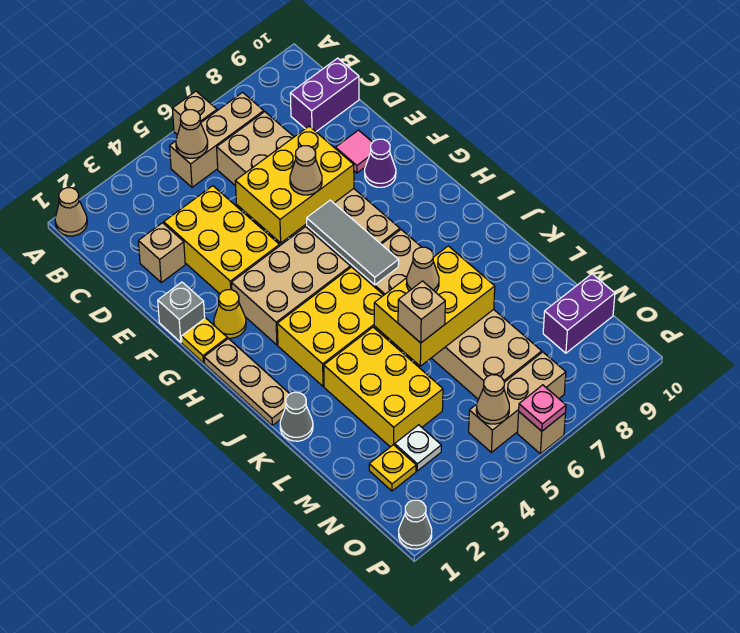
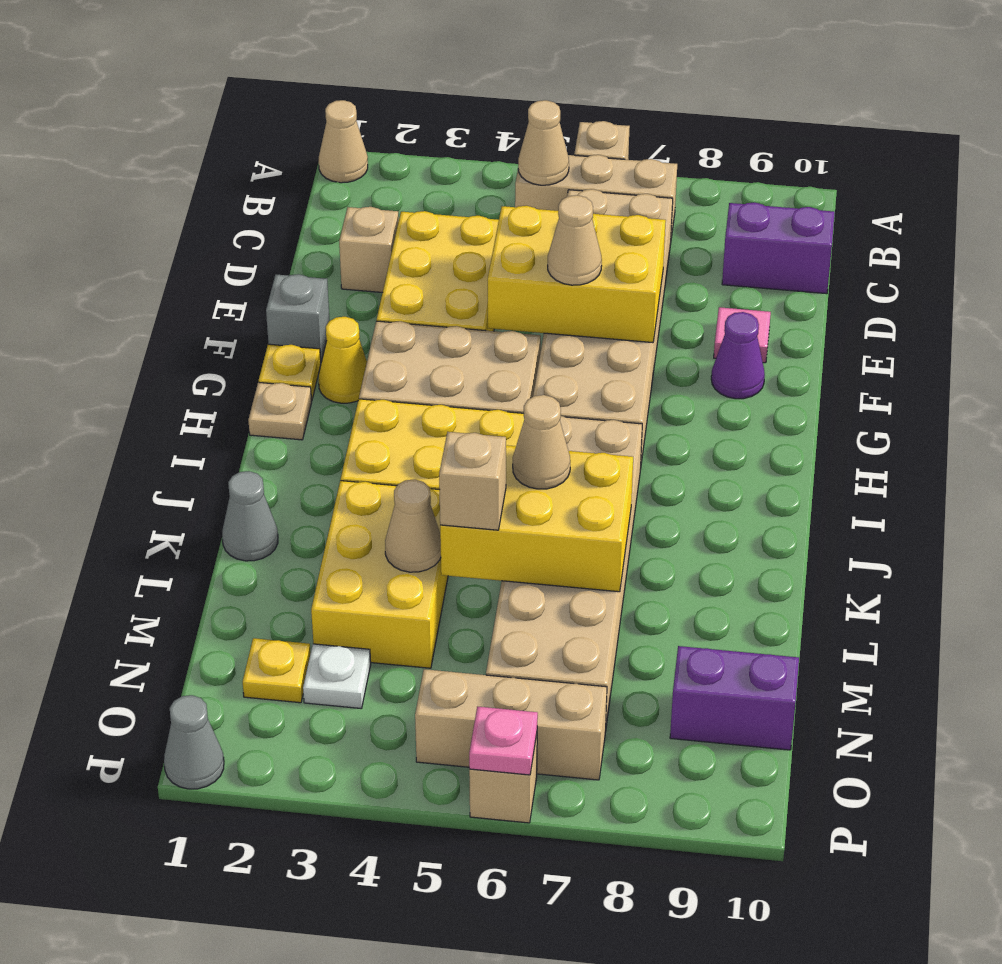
grey tile G6:I6 level 2 -> none
tan plate H1:J1 level 1 -> tan plate H1 level 1
tan cone O5 level 2 -> tan cone L4 level 2

